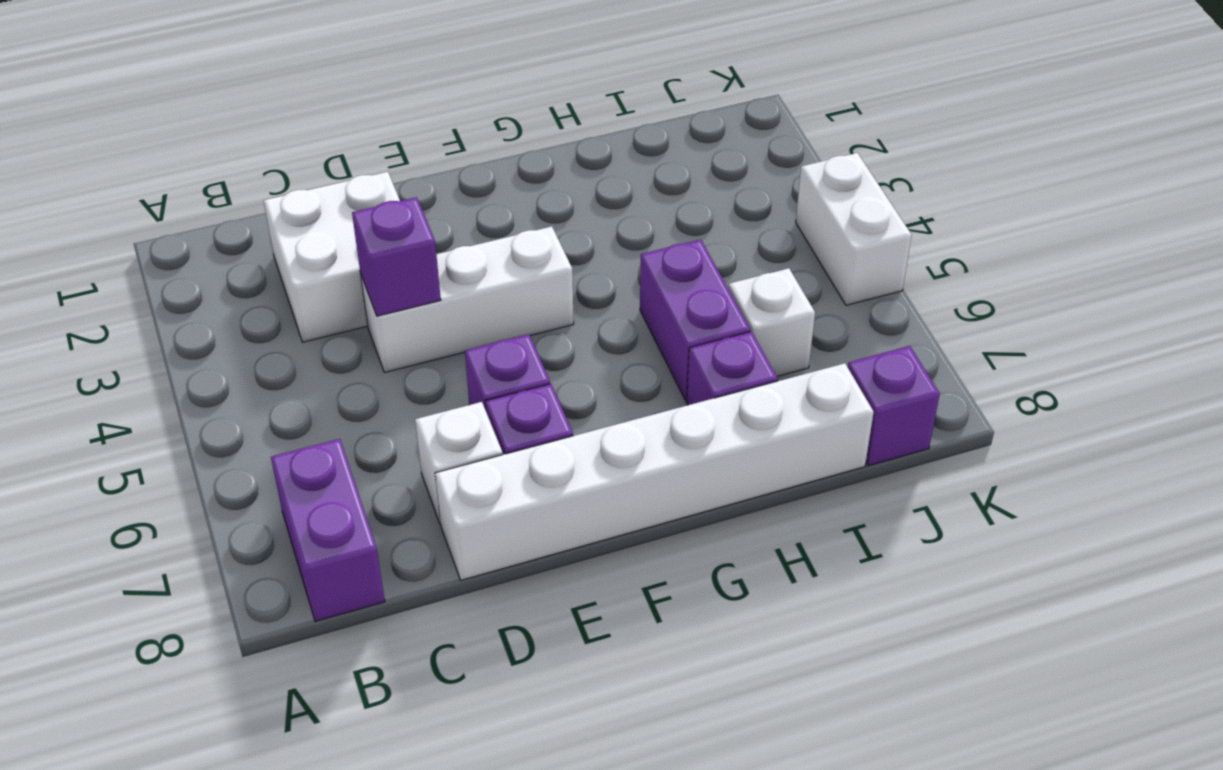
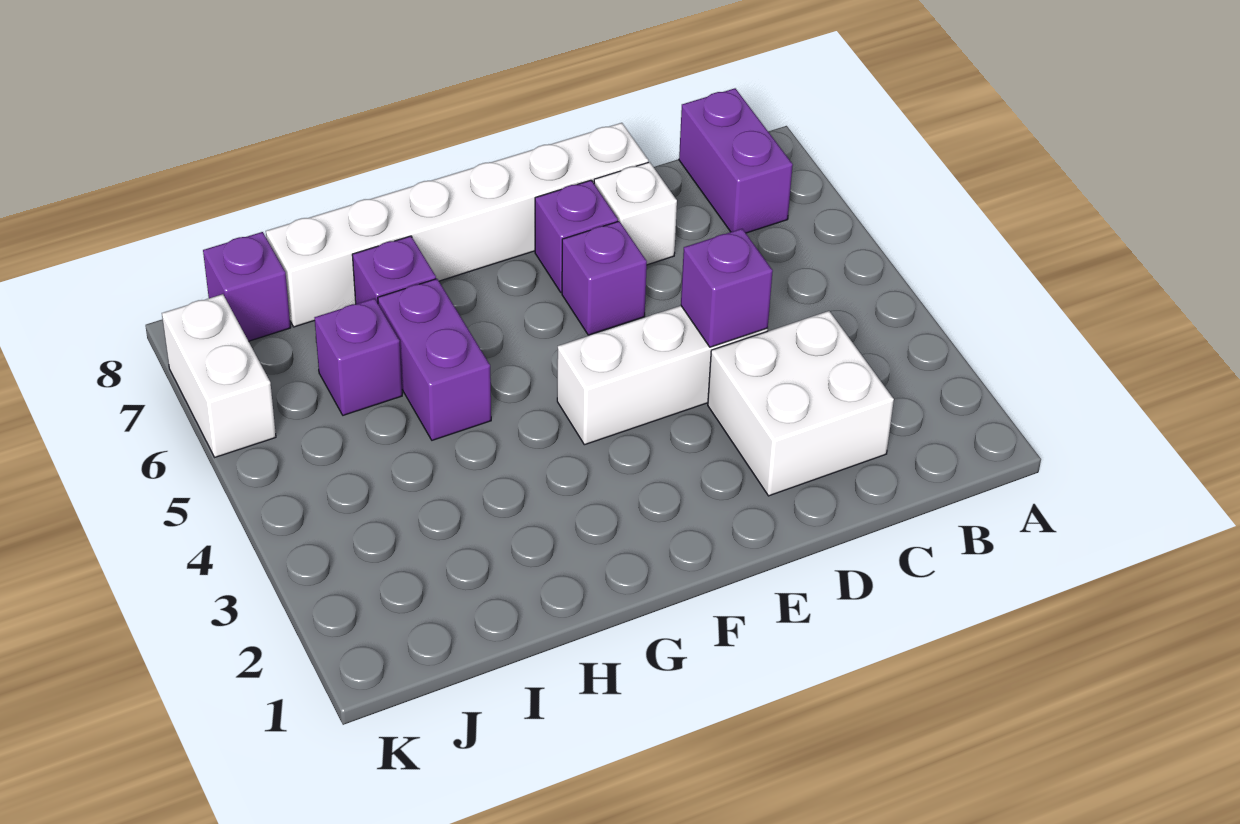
white brick I6 level 1 -> purple brick I6 level 1
white brick K4:K5 level 1 -> white brick K6:K7 level 1

